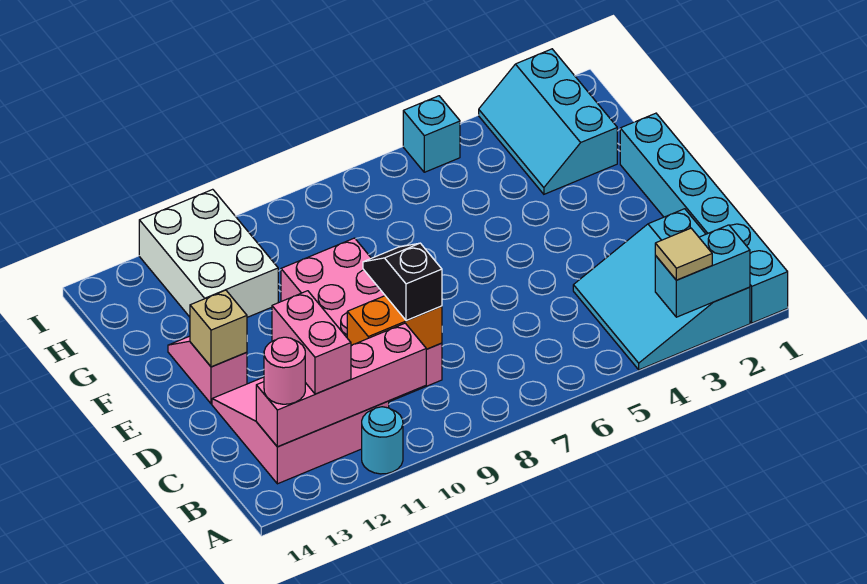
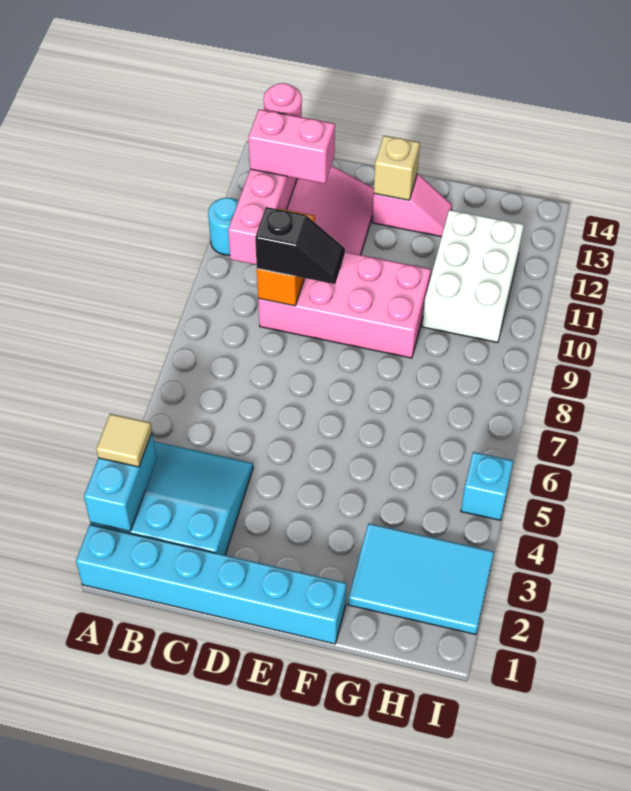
cyan slope G2:I3 level 1 top 2 -> cyan tile G2:I3 level 1
white brick G11:I12 level 1 -> white brick G10:H12 level 1

